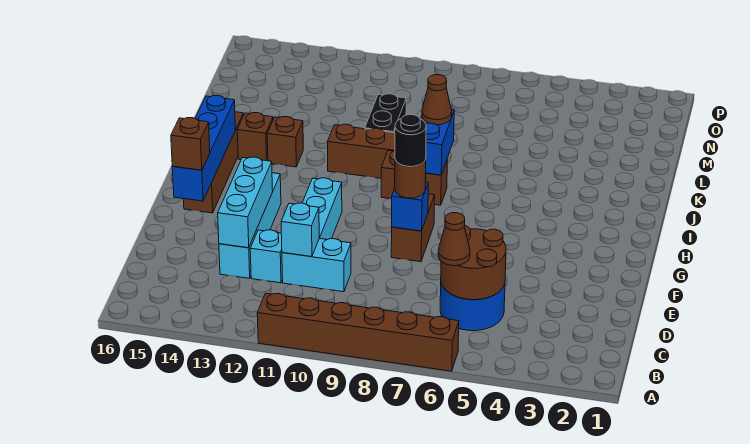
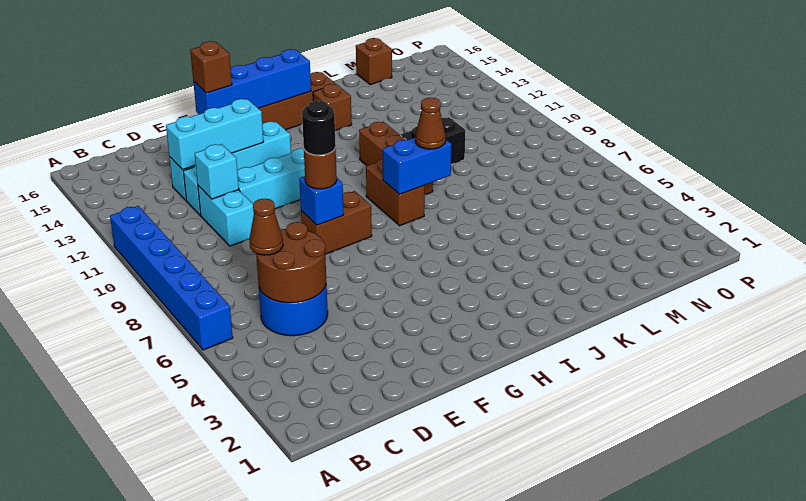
brown brick A6:A11 level 1 -> blue brick A6:A11 level 1
brown brick J13 level 1 -> brown brick M16 level 1

